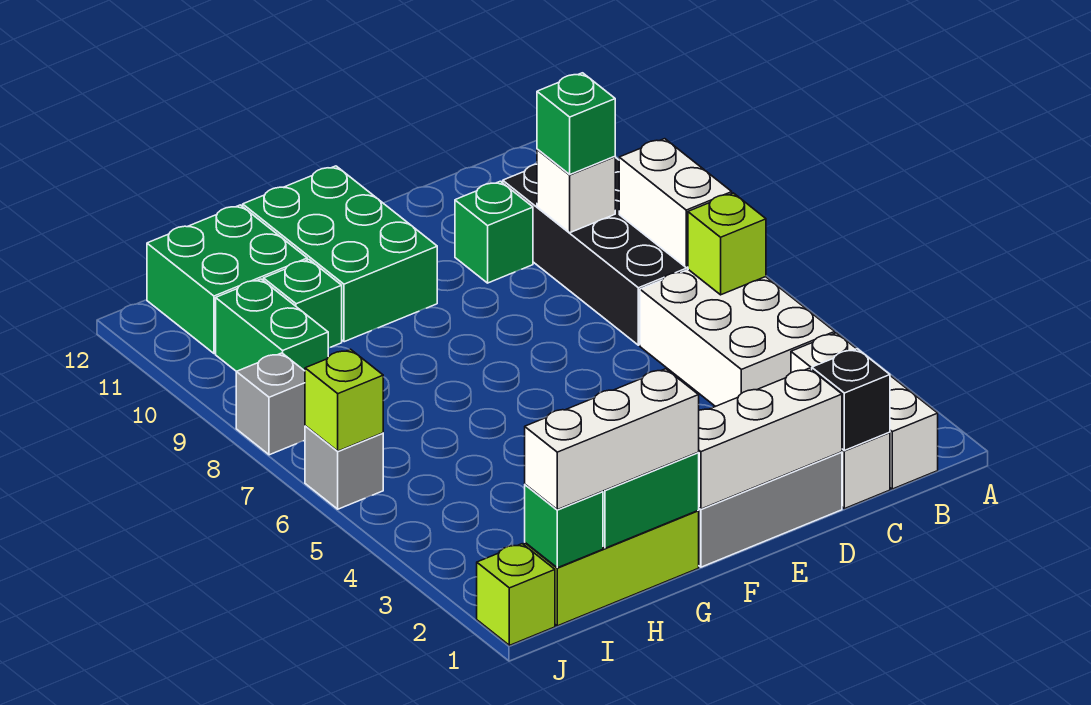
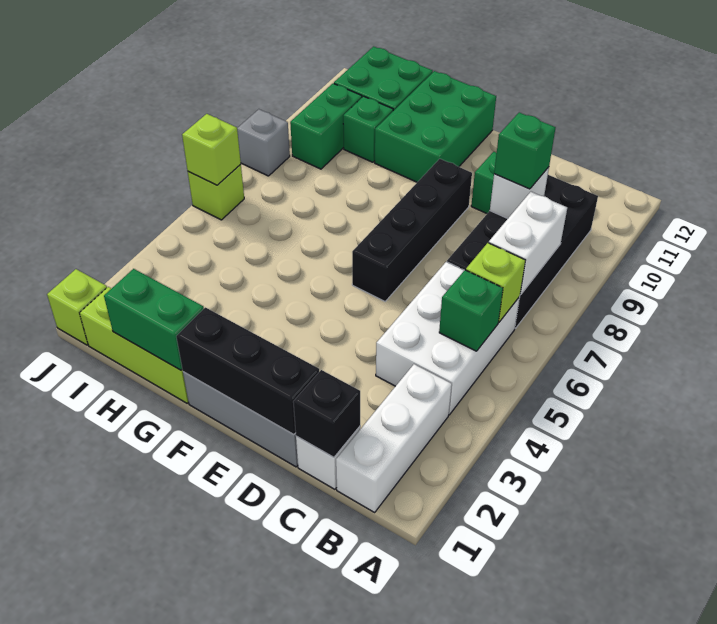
white brick D1:F1 level 2 -> black brick D1:F1 level 2
none -> black brick E6:E9 level 1
white brick G1:I1 level 3 -> none
green brick I1 level 2 -> green brick B5 level 2
grey brick J6 level 1 -> lime brick J6 level 1

